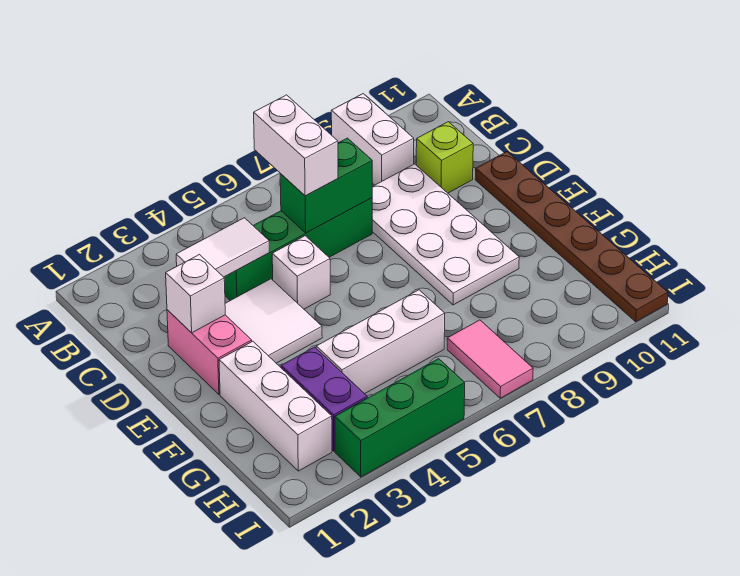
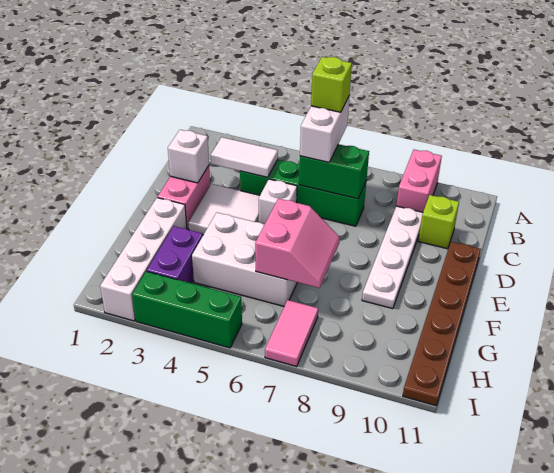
white brick A9:B9 level 1 -> pink brick A9:B9 level 1
none -> lime brick B6 level 4
white plate C8:F9 level 1 -> white plate C9:F9 level 1
white brick F2:H2 level 1 -> white brick F2:I2 level 1
none -> pink slope F6:G7 level 2 top 6
white brick G4:G6 level 1 -> white brick F4:G6 level 1

